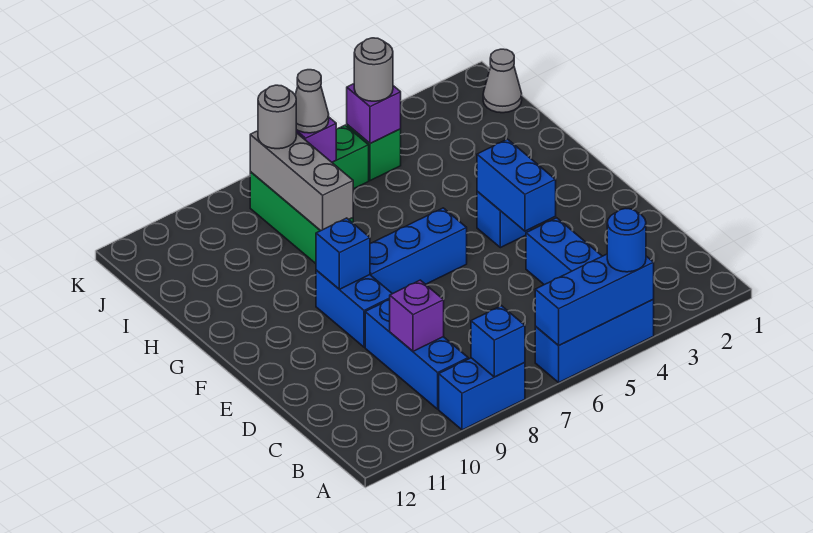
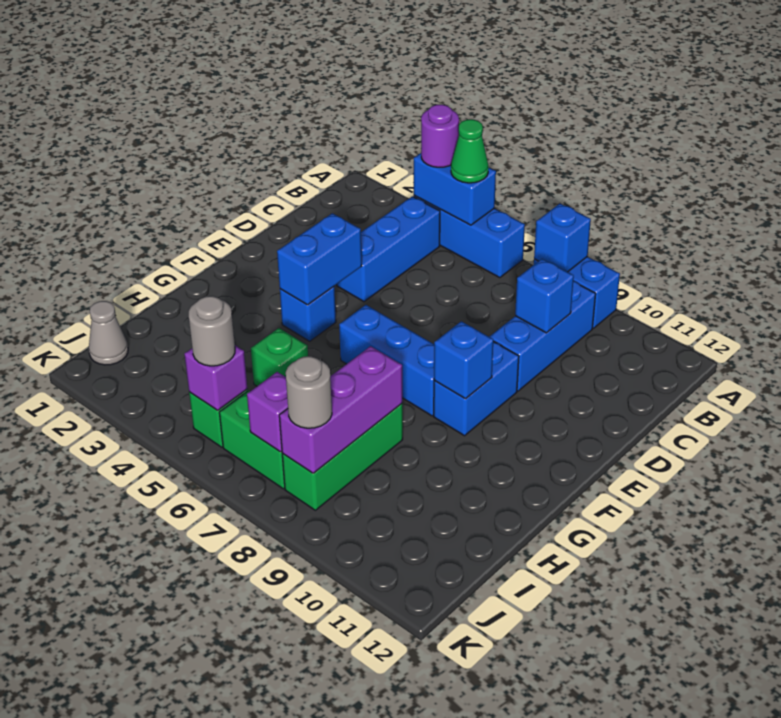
blue brick A4:A6 level 2 -> blue brick A4:A5 level 2
blue round brick A4 level 3 -> purple round brick A4 level 3
none -> green cone A5 level 3
purple brick C9 level 2 -> blue brick C9 level 2
none -> green brick H5 level 1
grey brick H8:J8 level 2 -> purple brick H8:J8 level 2
grey cone J7 level 3 -> none

